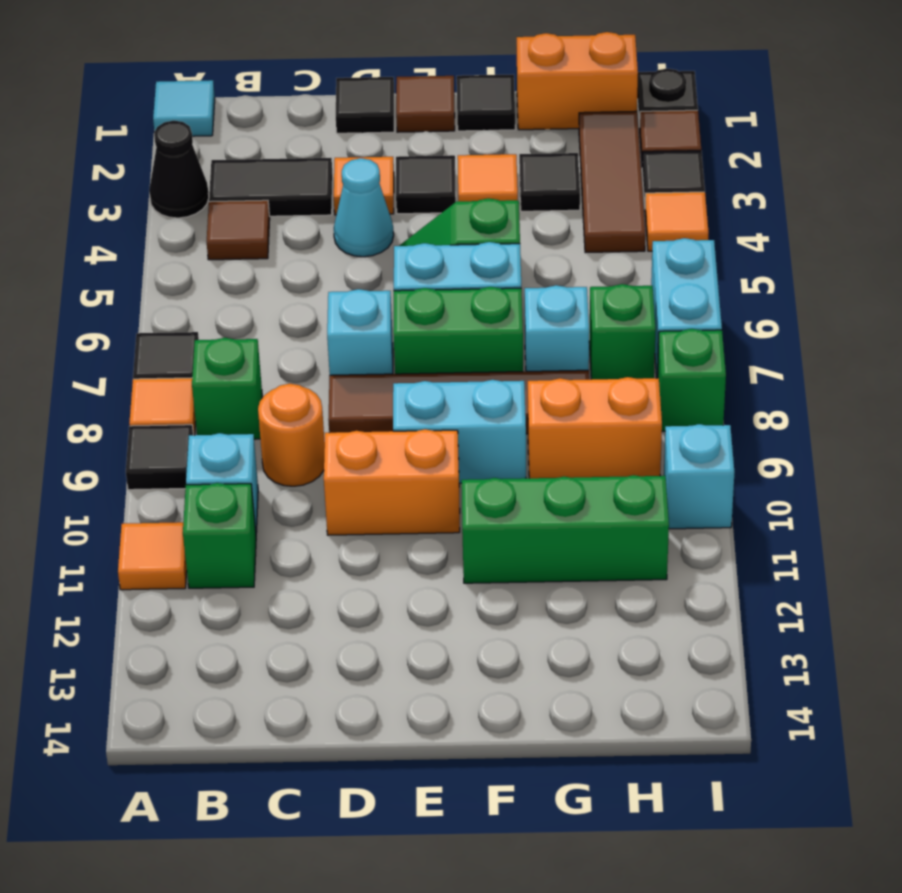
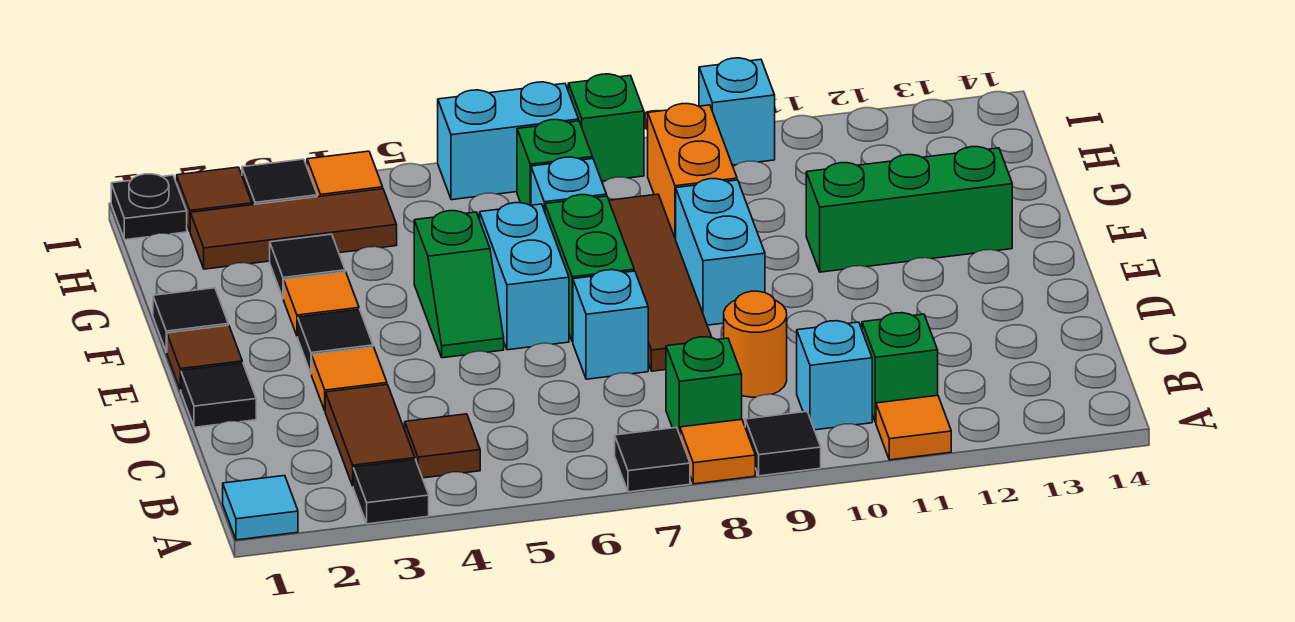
black cone A3 level 1 -> black tile A3 level 1
black tile B3:C3 level 1 -> brown tile B3:C3 level 1
cyan cone D4 level 1 -> none
orange brick D10:E10 level 1 -> none
green brick F11:H11 level 1 -> green brick F11:F13 level 1
orange brick G1:H1 level 1 -> none

